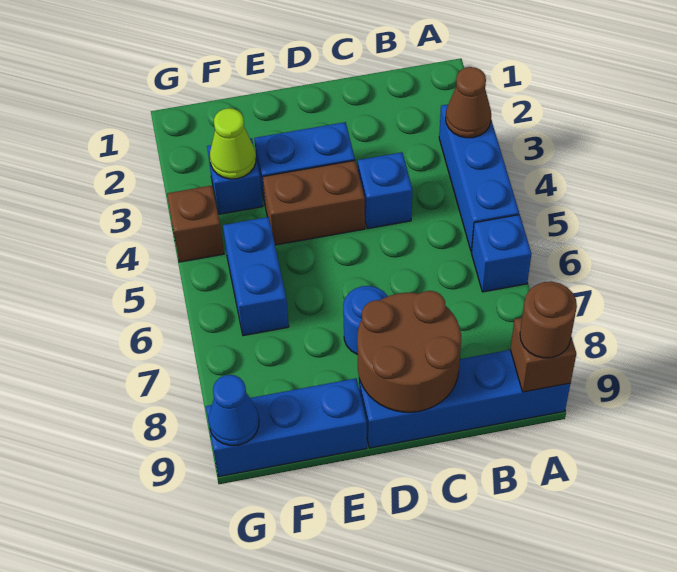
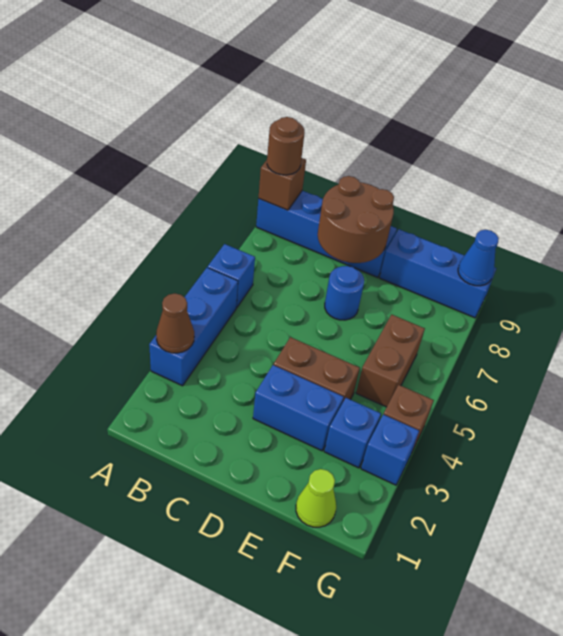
blue brick C4 level 1 -> blue brick G3 level 1
lime cone F3 level 2 -> lime cone F1 level 1
blue brick F5:F6 level 1 -> brown brick F5:F6 level 1

